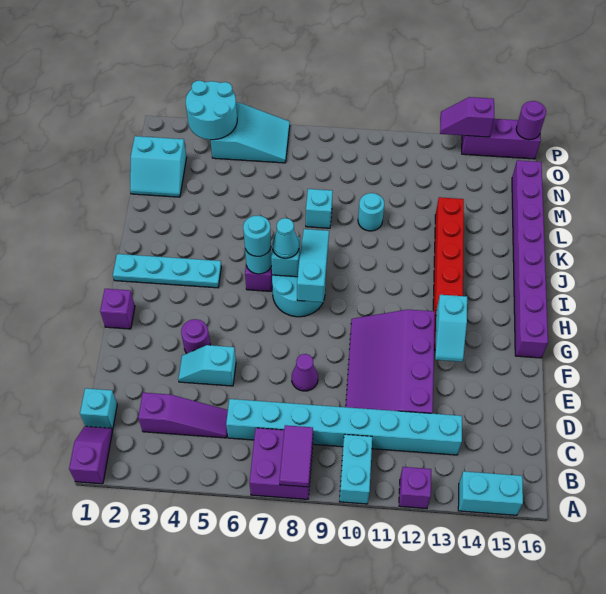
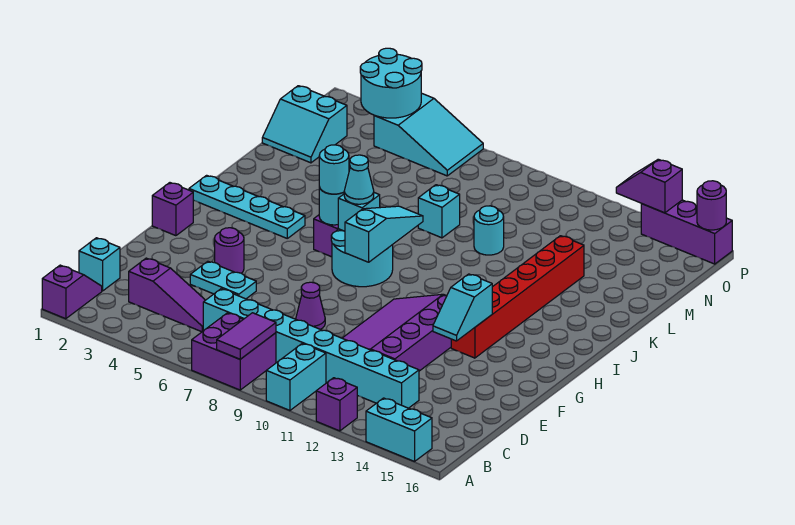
cyan slope E4:E5 level 1 top 5 -> cyan plate E4:E5 level 1
purple brick G16:N16 level 1 -> none

